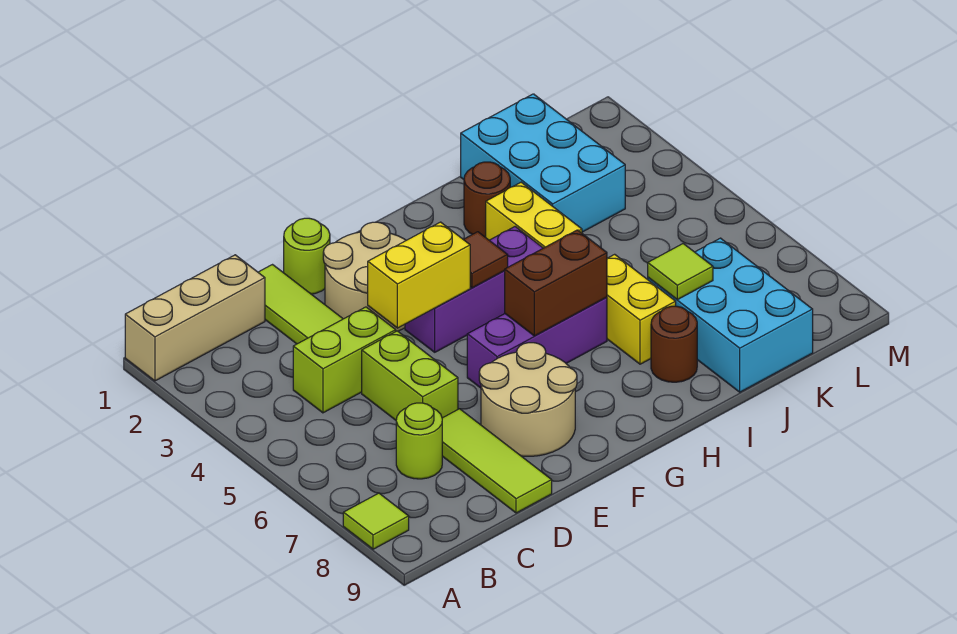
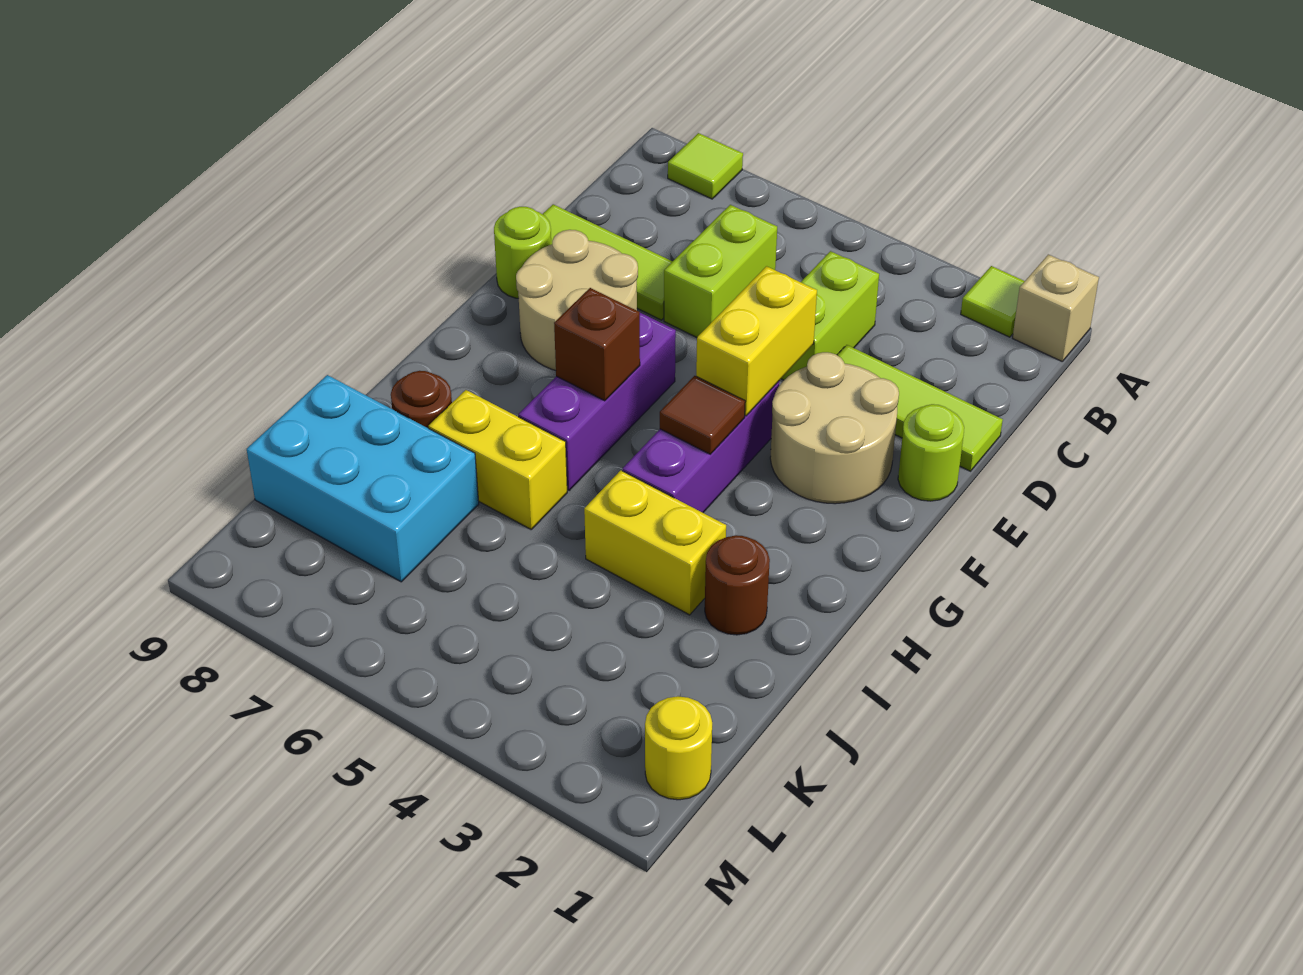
tan brick A1:C1 level 1 -> tan brick A1 level 1
lime round brick C7 level 1 -> lime round brick E9 level 1
lime brick D5:D6 level 1 -> lime brick C6:D6 level 1
brown brick G6:H6 level 2 -> brown brick G6 level 2
cyan brick J1:K3 level 1 -> none
lime tile J7 level 2 -> lime tile A2 level 1
none -> yellow round brick L1 level 1

